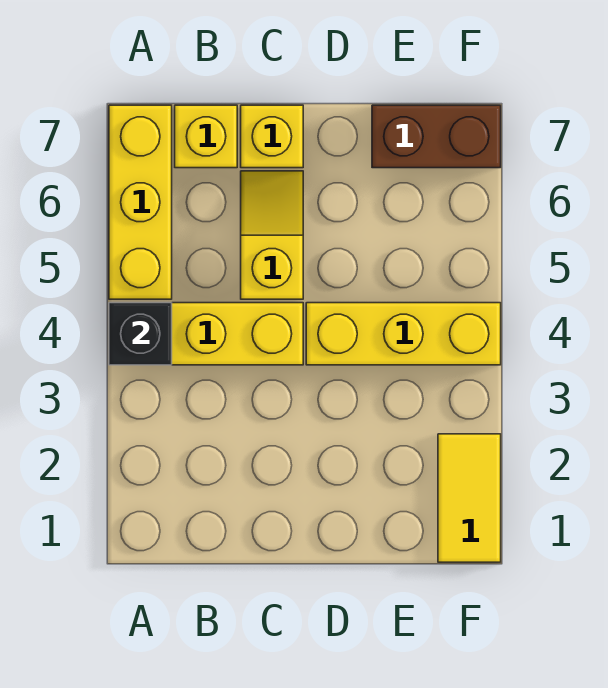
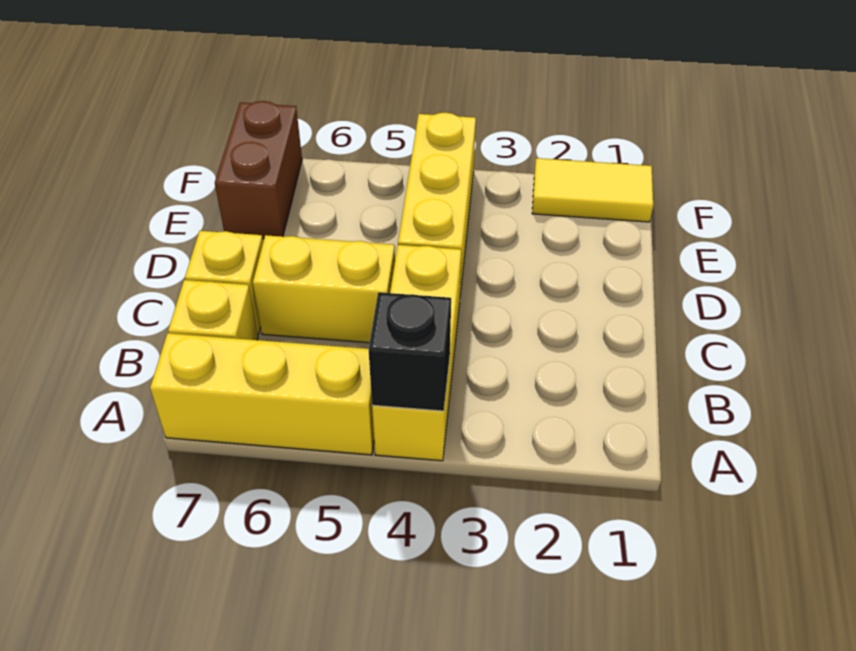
yellow slope C5:C6 level 1 top 5 -> yellow brick C5:C6 level 1

